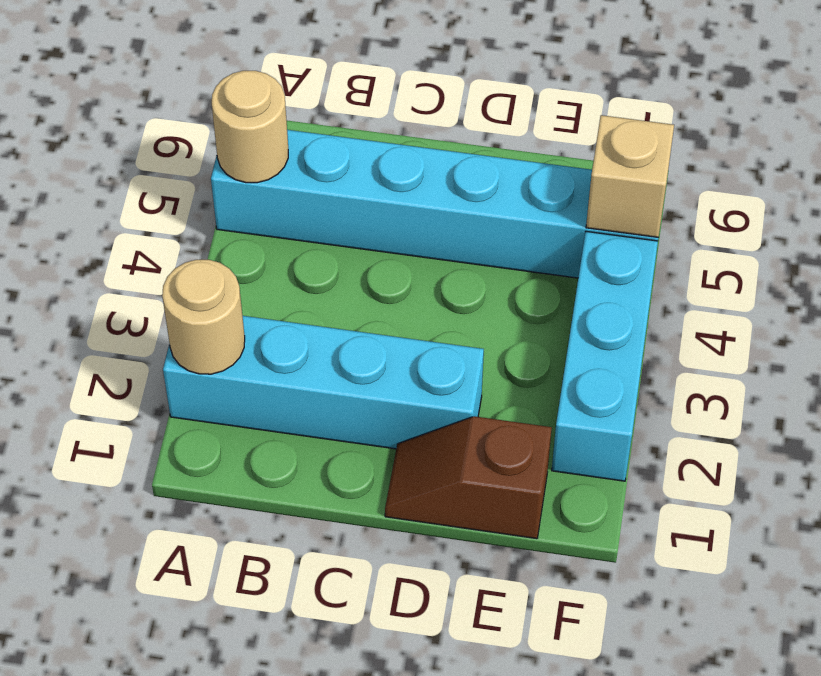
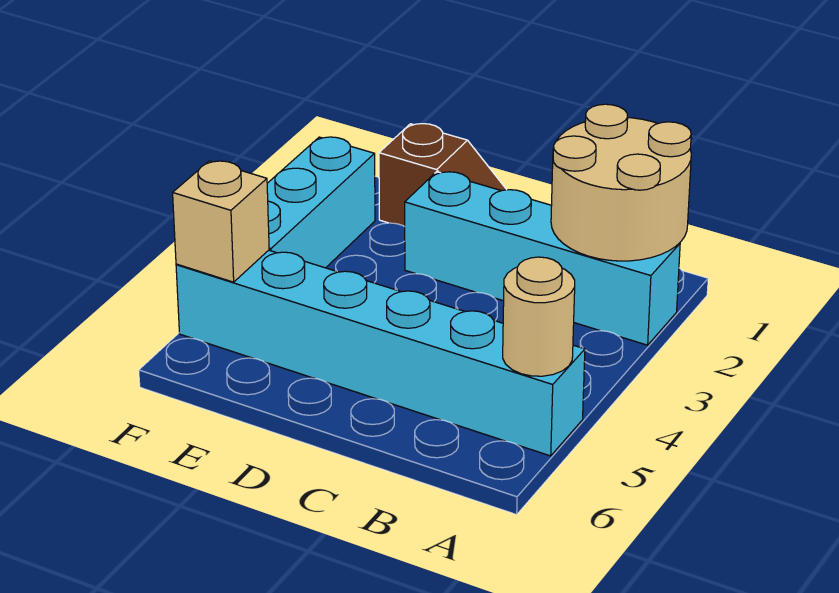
tan round brick A2 level 2 -> tan round brick A1:B2 level 2

